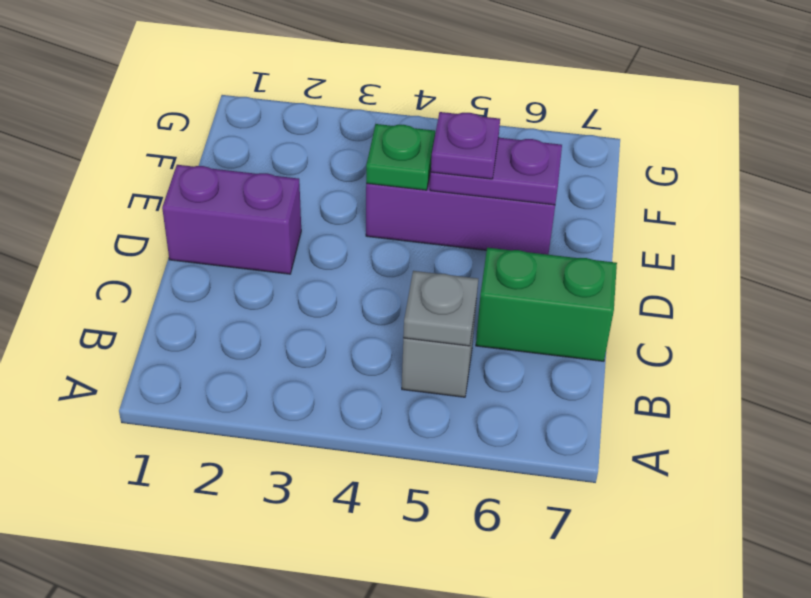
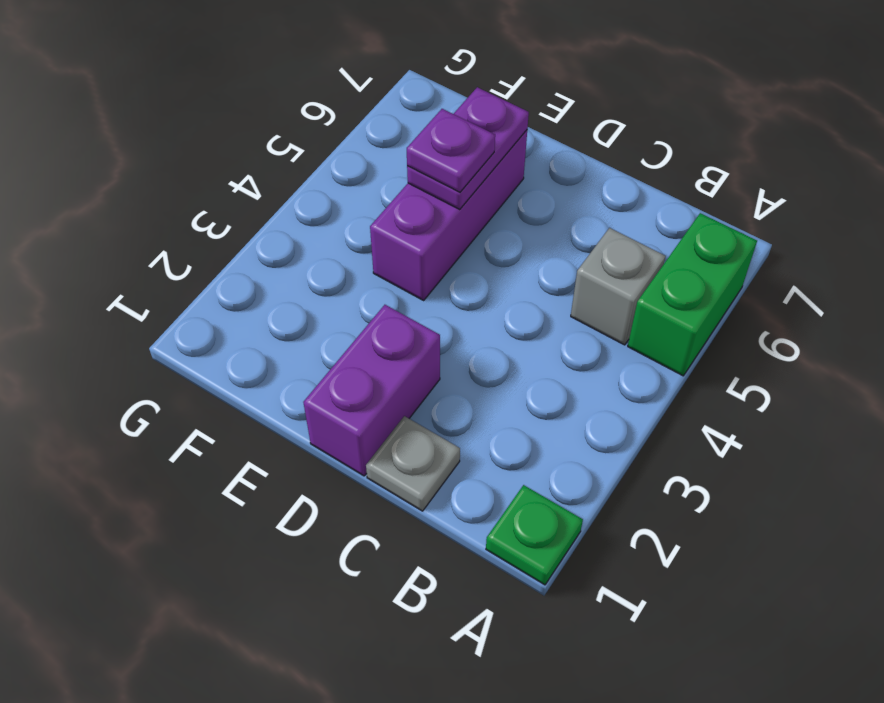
grey plate B5 level 2 -> grey plate C1 level 1
green brick C6:C7 level 1 -> green brick A5:A6 level 1
green plate E4 level 2 -> green plate A1 level 1

